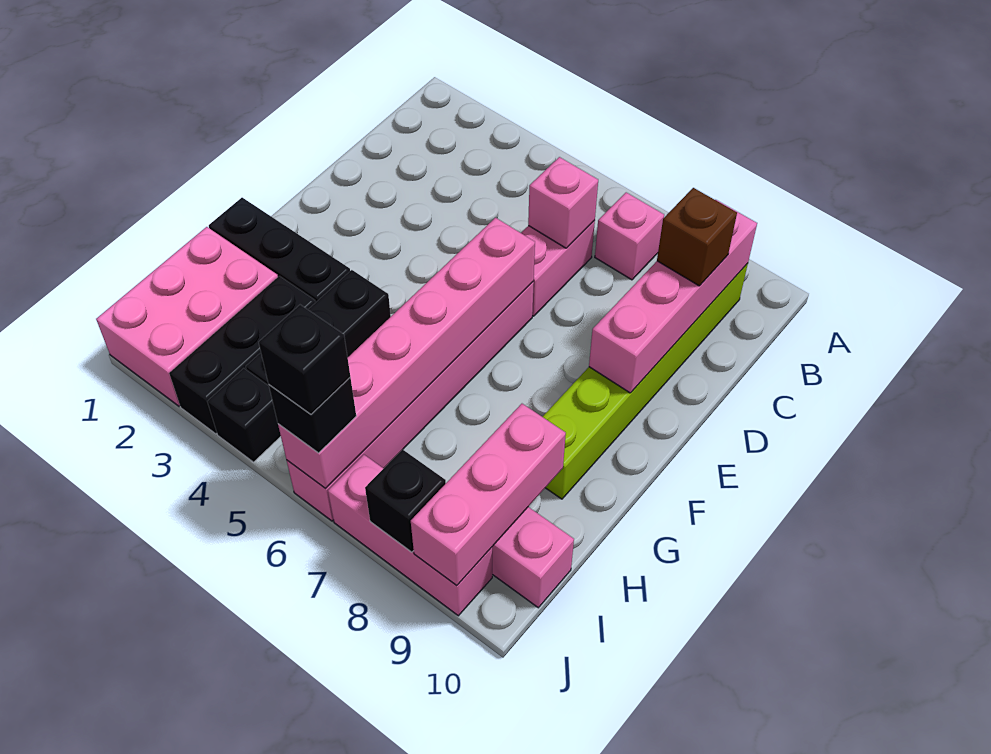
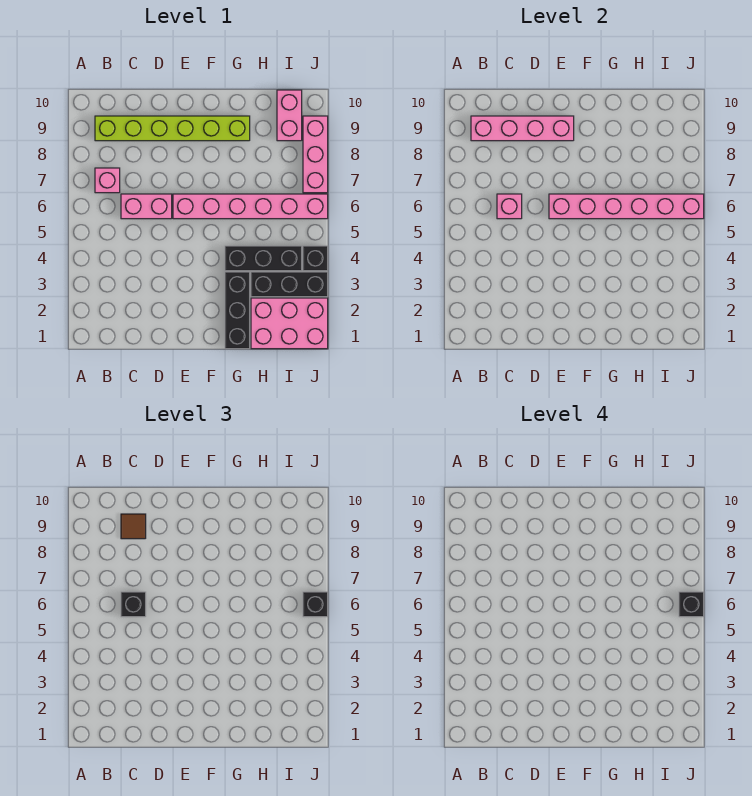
brown brick C9 level 3 -> brown tile C9 level 3
pink brick H9:J9 level 2 -> none
black brick J8 level 2 -> black brick C6 level 3

